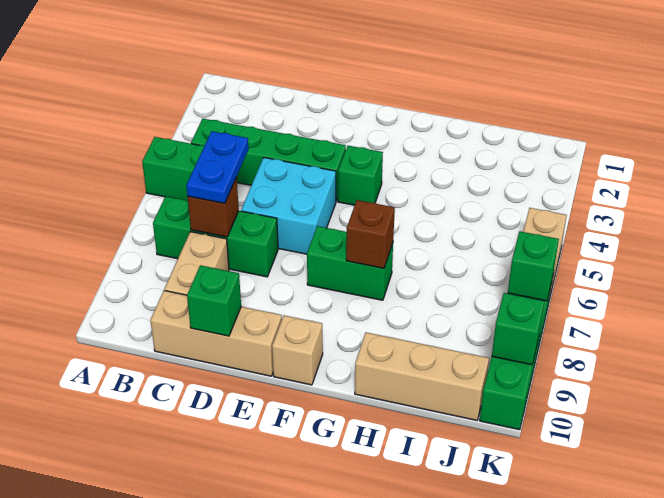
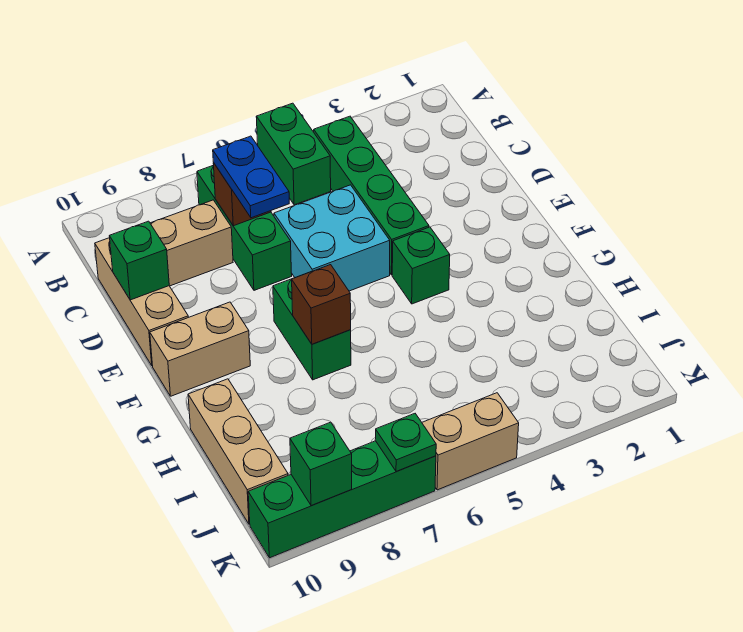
blue plate C6:C7 level 3 -> blue plate C7:D7 level 3
tan brick F10 level 1 -> tan brick F9:F10 level 1
green brick K7 level 2 -> green plate K7 level 2

